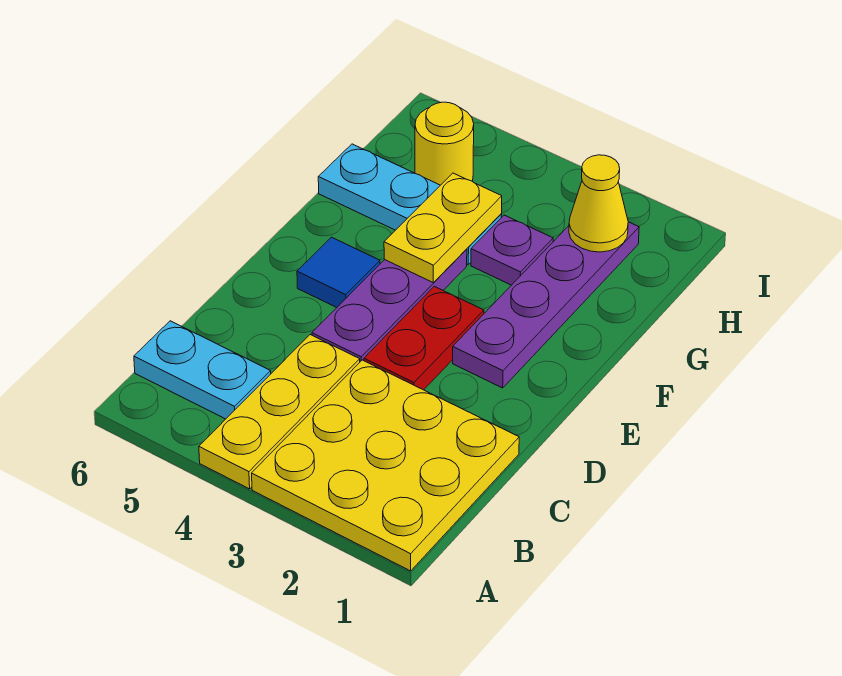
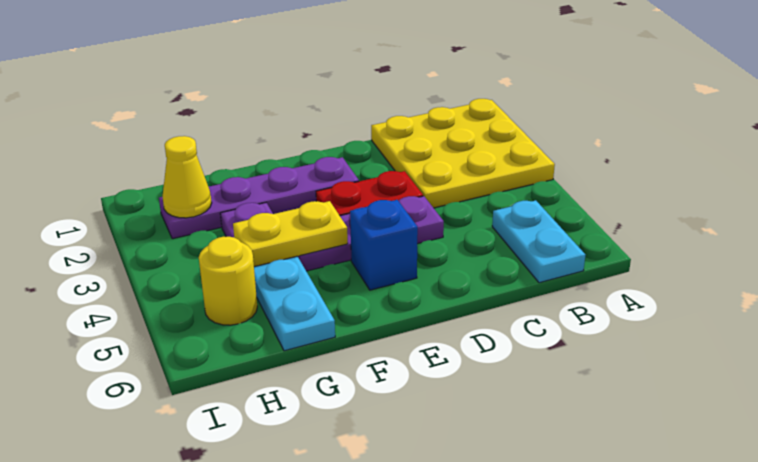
yellow plate A4:C4 level 1 -> none
blue tile E5 level 1 -> blue brick E5 level 1

